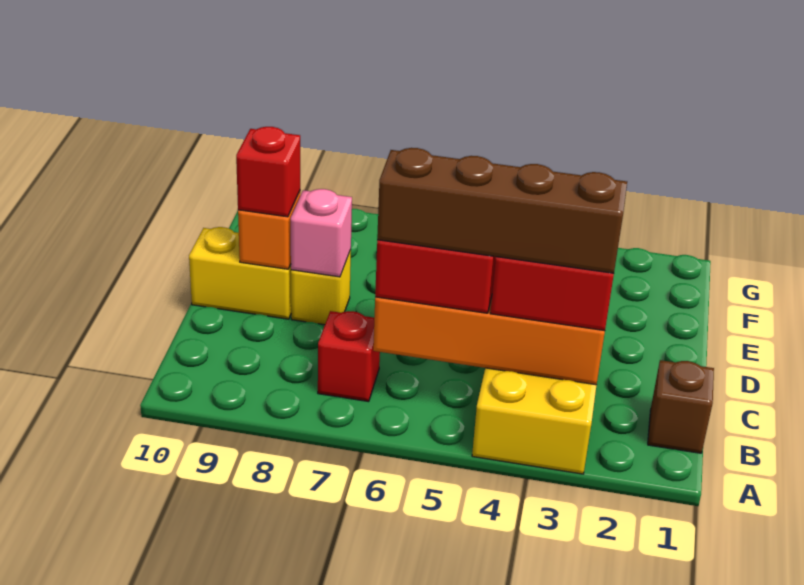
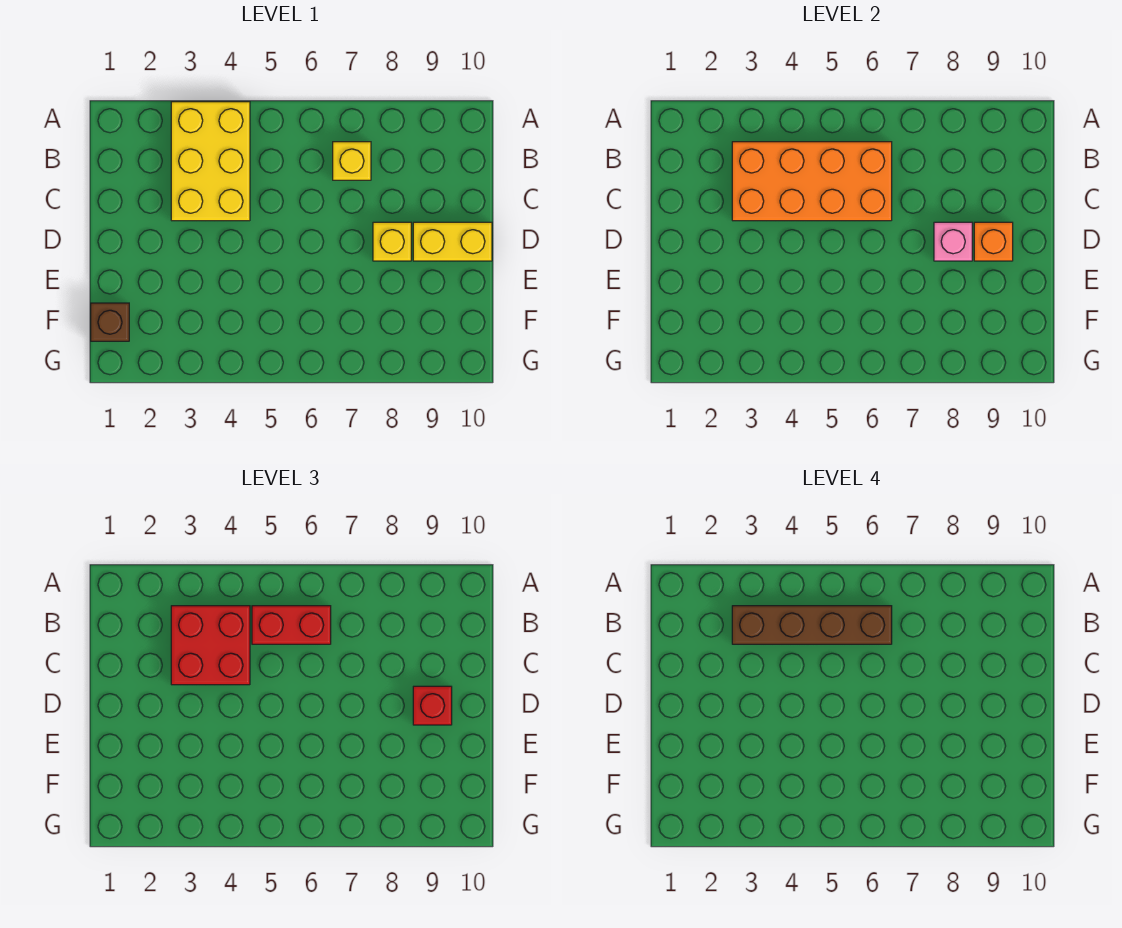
brown brick B1 level 1 -> brown brick F1 level 1
red brick B7 level 1 -> yellow brick B7 level 1

